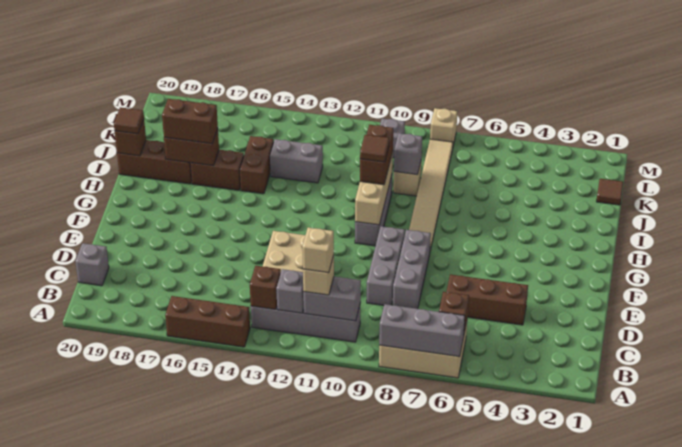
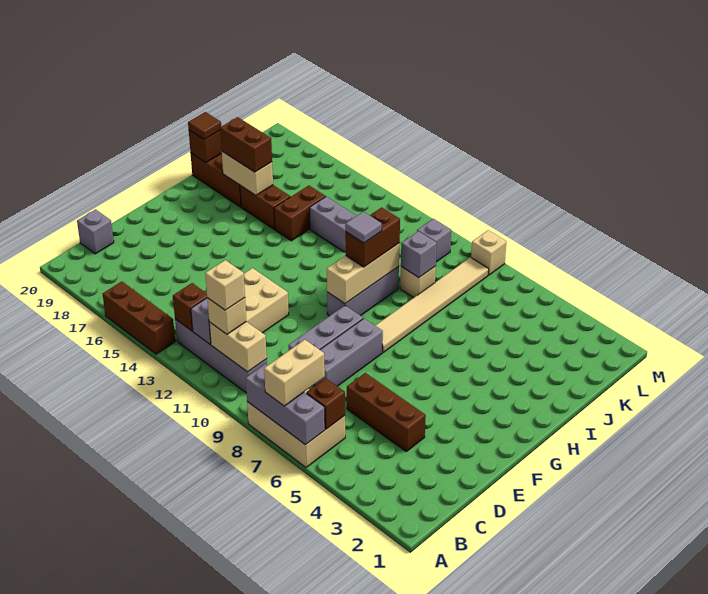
none -> tan brick A7:B7 level 3
grey brick B10:B11 level 2 -> tan brick B10:B11 level 2
brown tile H10 level 4 -> grey tile H10 level 4
brown brick I17:I18 level 2 -> tan brick I17:I18 level 2
brown tile K1 level 1 -> none

